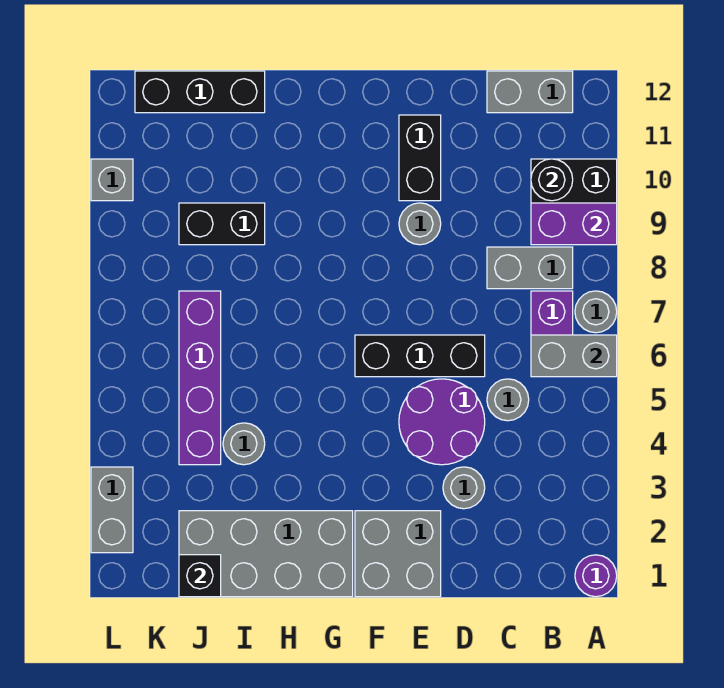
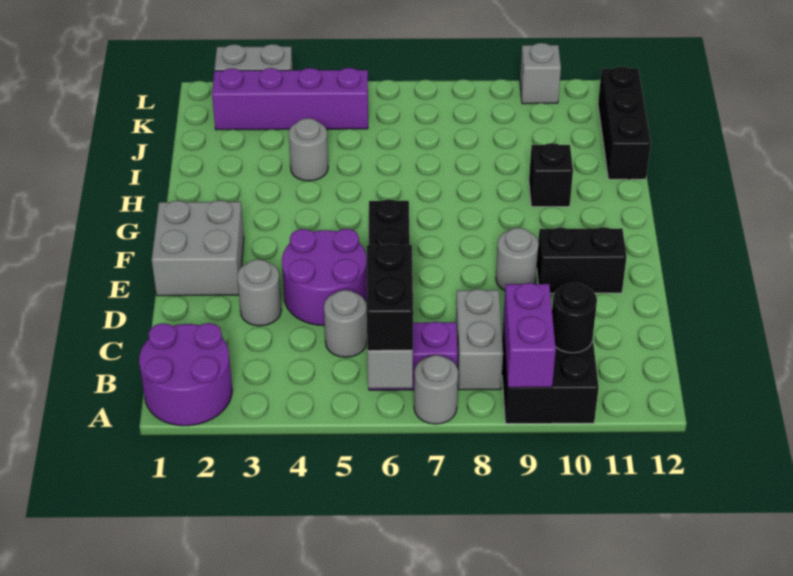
purple round brick A1 level 1 -> purple round brick A1:B2 level 1
grey brick B12:C12 level 1 -> none
grey brick G1:J2 level 1 -> none
black brick I9:J9 level 1 -> black brick A6:B6 level 3
black brick J1 level 2 -> black brick H10 level 1
purple brick J4:J7 level 1 -> purple brick K2:K5 level 1

